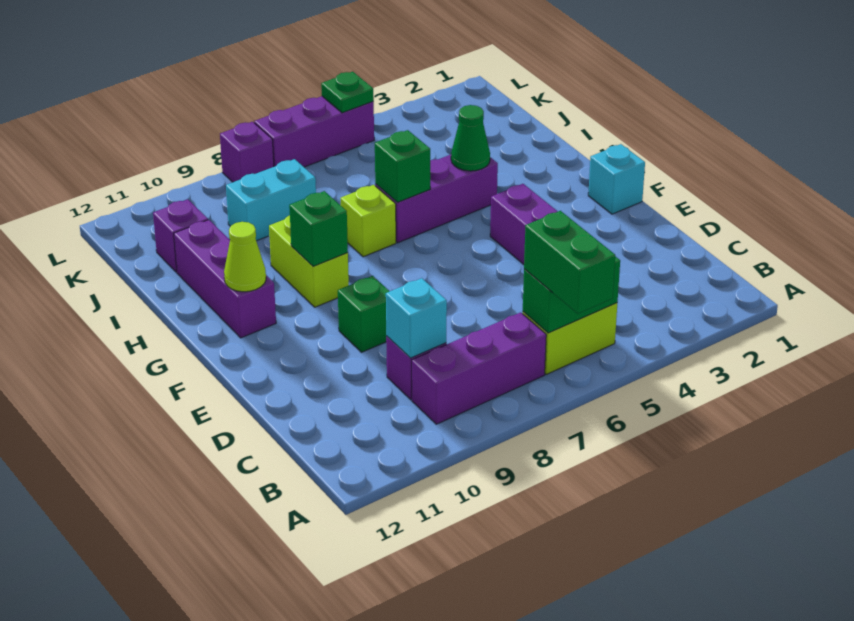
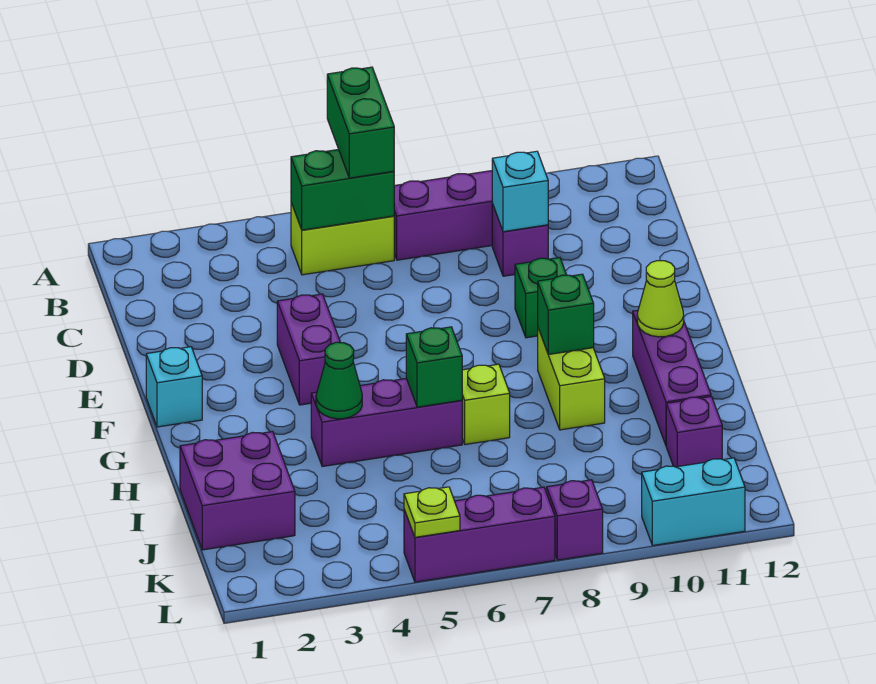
none -> purple brick I1:J2 level 1
cyan brick J8:J9 level 1 -> cyan brick L10:L11 level 1
green plate L5 level 2 -> lime plate L5 level 2

